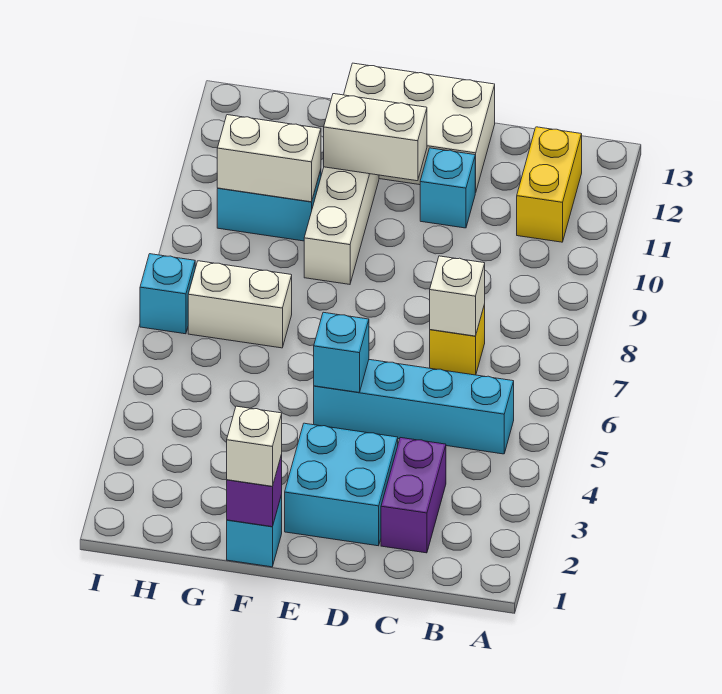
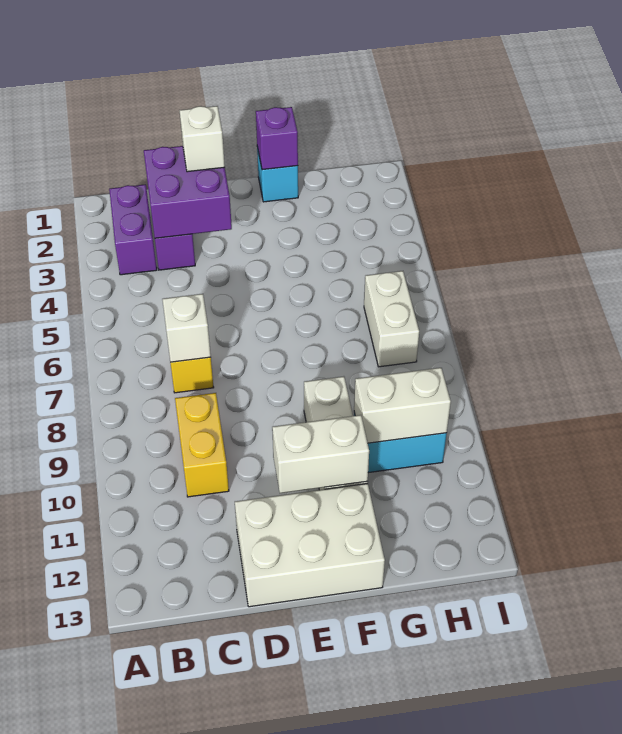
none -> purple brick B2:B3 level 1
cyan brick B5:E5 level 1 -> none
yellow brick B11:B12 level 1 -> yellow brick C9:C10 level 1
none -> purple brick C2:D3 level 2
cyan brick D2:E3 level 1 -> none
cyan brick D11 level 1 -> none
cyan brick E5 level 2 -> none
white brick F1 level 3 -> white brick D2 level 3
white brick G7:H7 level 1 -> white brick H6:H7 level 1
cyan brick I7 level 1 -> none

